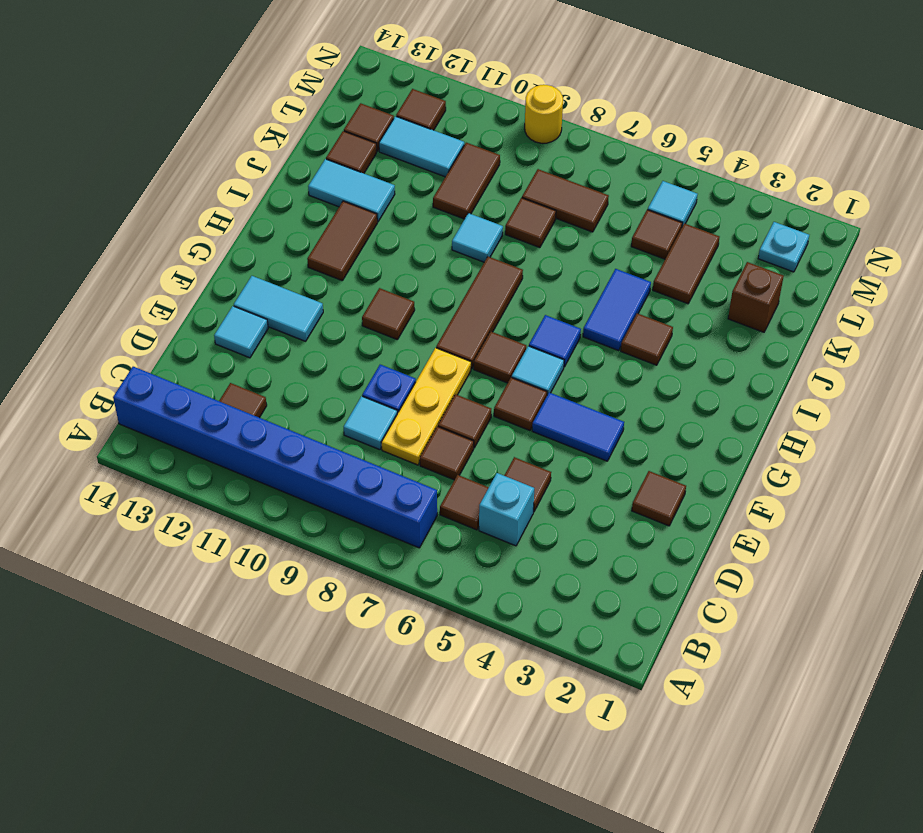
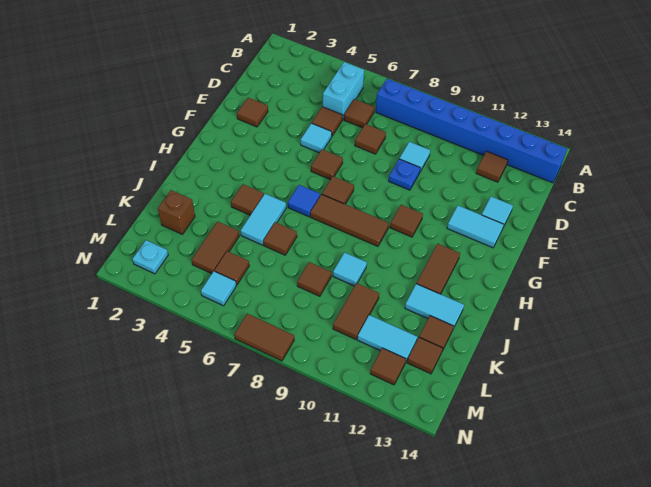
cyan brick C5 level 1 -> cyan brick B5:C5 level 1
yellow plate D8:F8 level 1 -> none
brown tile E7 level 1 -> brown tile J6 level 1
blue tile F4:F5 level 1 -> none
cyan tile G6 level 1 -> cyan tile E5 level 1
brown tile G8:I8 level 1 -> brown tile H7:H9 level 1
blue tile I5:J5 level 1 -> cyan tile I5:J5 level 1
brown tile L7:L8 level 1 -> brown tile N7:N8 level 1
yellow round brick N9 level 1 -> none

